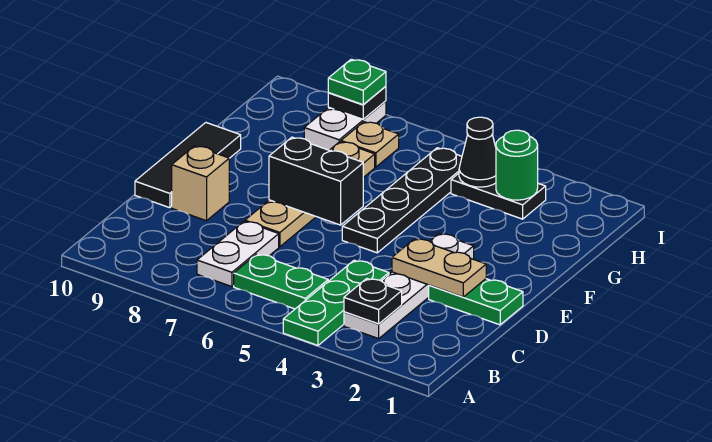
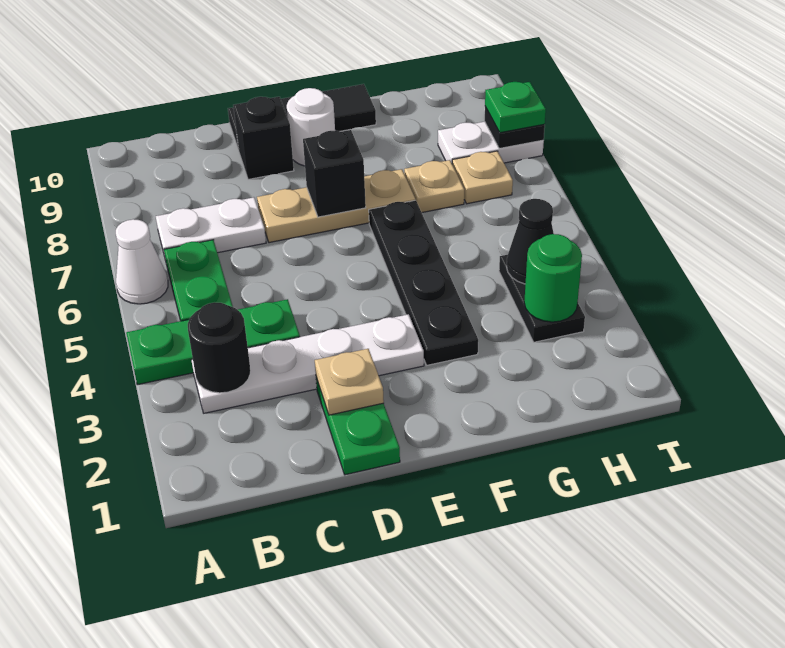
none -> white cone A6 level 1
black plate B3 level 2 -> black round brick B3 level 2
tan plate D2:D3 level 2 -> tan plate D2 level 2
tan brick D9 level 1 -> black brick D9 level 1
black plate E5:H5 level 1 -> black plate F3:F6 level 1
black brick E6:E7 level 2 -> black brick E7 level 2
none -> white round brick E9 level 1

